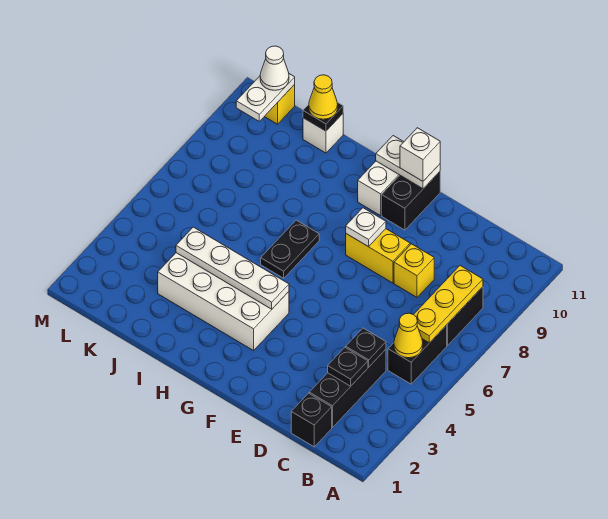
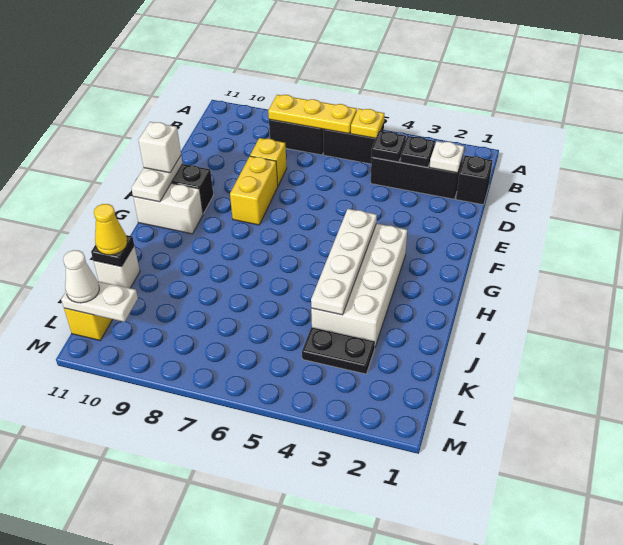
yellow cone B5 level 2 -> yellow plate B5 level 2
white plate F8 level 2 -> white plate C2 level 2
black plate H6:H7 level 1 -> black plate K3:K4 level 1

